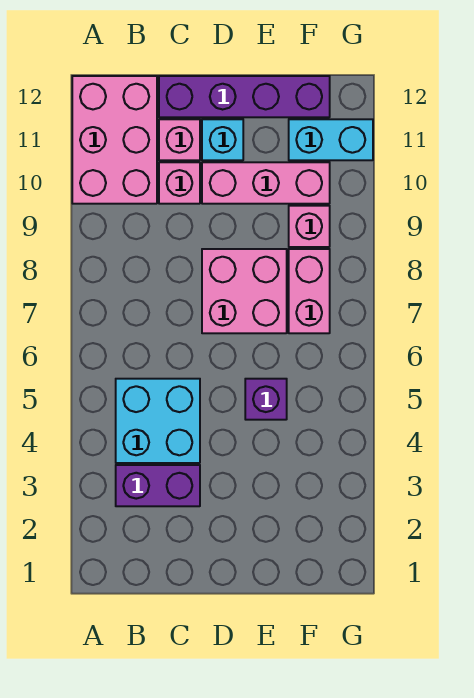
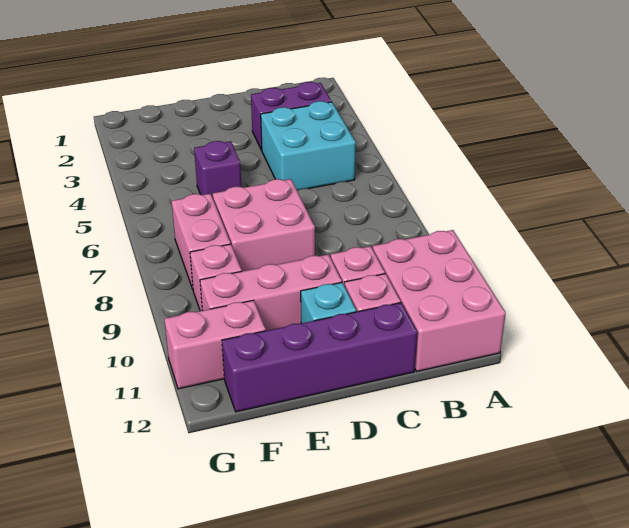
cyan brick F11:G11 level 1 -> pink brick F11:G11 level 1

